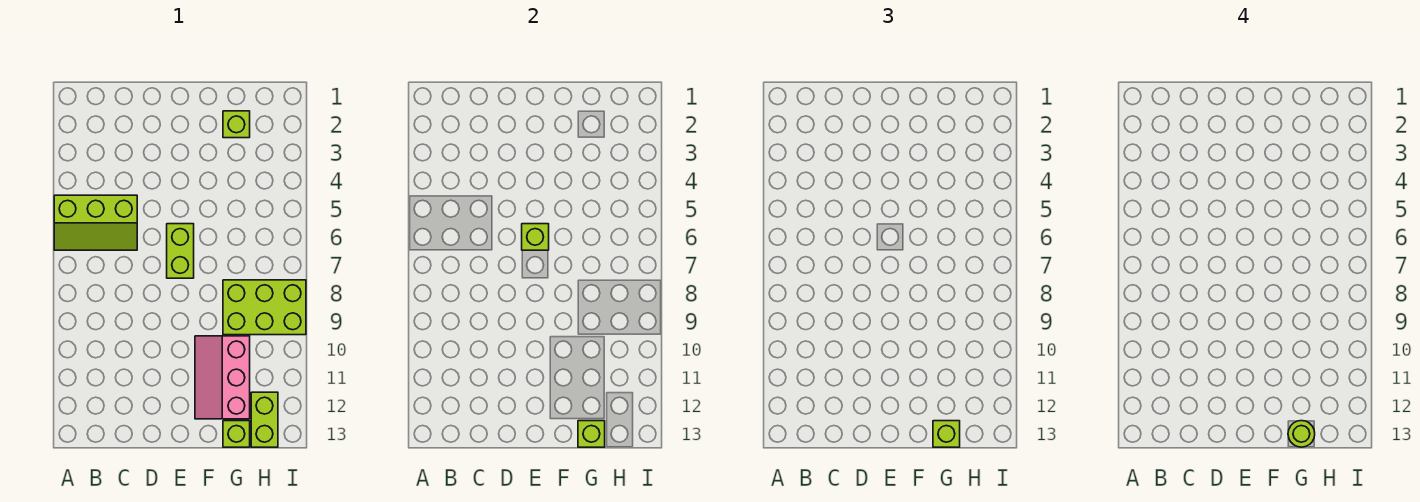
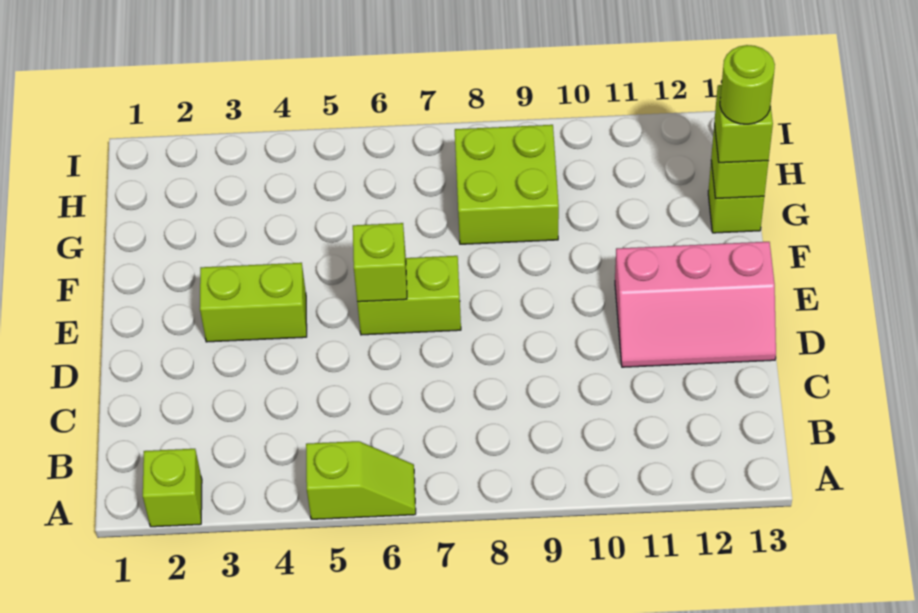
lime slope A5:C6 level 1 top 5 -> lime slope A5:A6 level 1 top 5
pink slope F10:G12 level 1 top G -> pink slope D11:E13 level 1 top E
lime brick G2 level 1 -> lime brick A2 level 1
lime brick G8:I9 level 1 -> lime brick G8:H9 level 1
lime brick H12:H13 level 1 -> lime brick E3:E4 level 1

